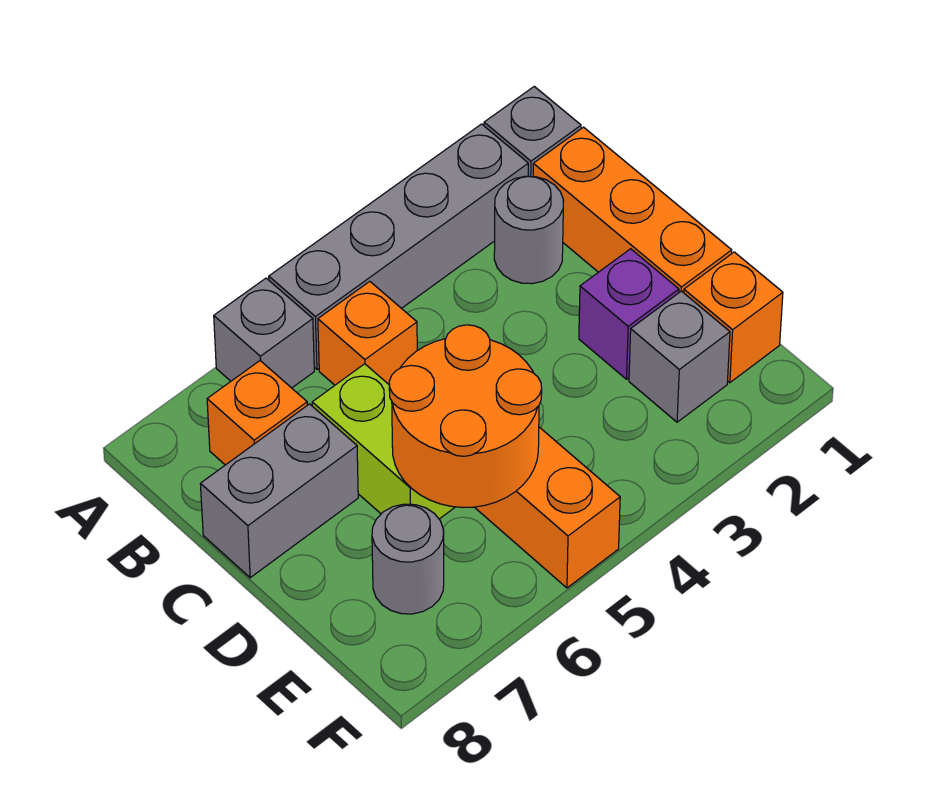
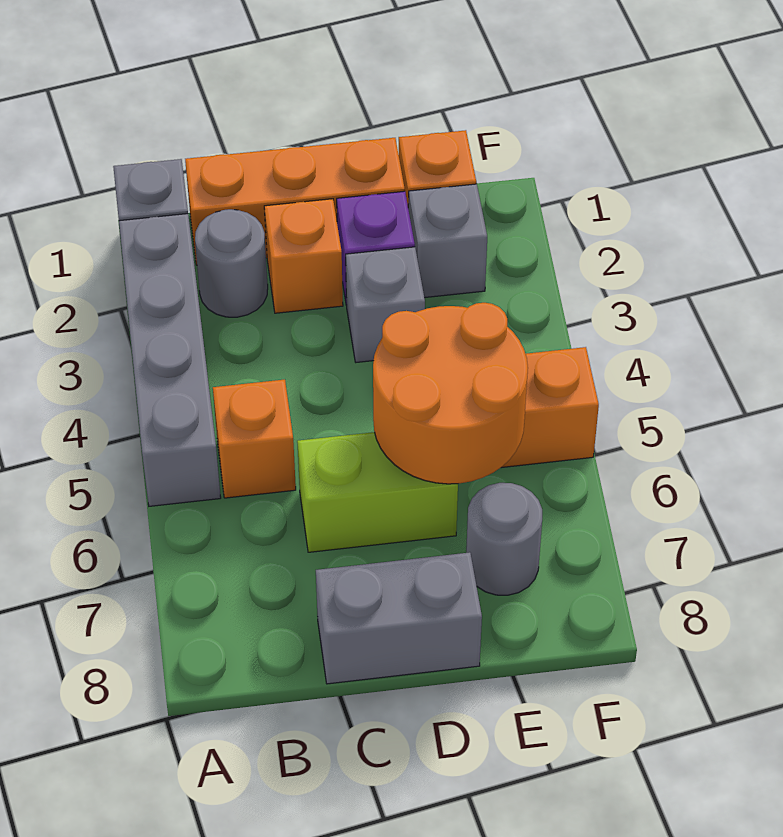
grey brick A6 level 1 -> grey brick D3 level 1
orange brick B7 level 1 -> orange brick C2 level 1
grey brick C7:C8 level 1 -> grey brick C8:D8 level 1

